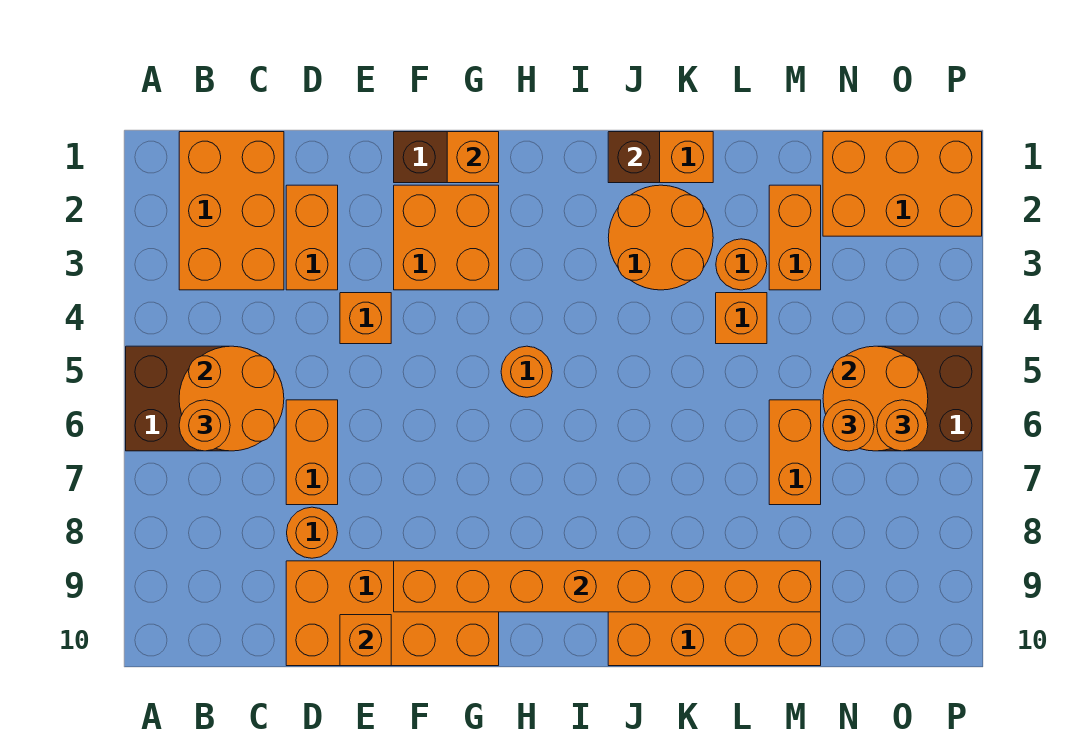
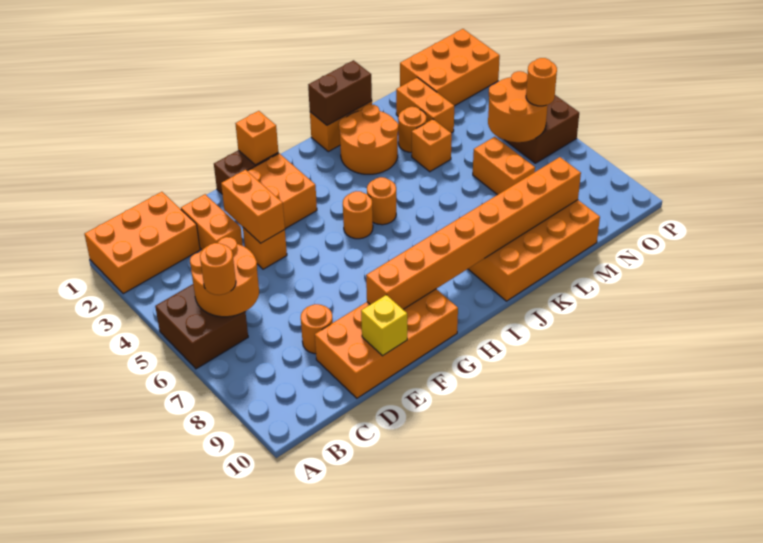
orange brick B1:C3 level 1 -> orange brick A1:C2 level 1
orange brick D6:D7 level 1 -> orange brick E3:E4 level 2
orange brick E10 level 2 -> yellow brick E10 level 2
brown brick J1 level 2 -> brown brick J1:K1 level 2
orange round brick N6 level 3 -> orange round brick I5 level 1

